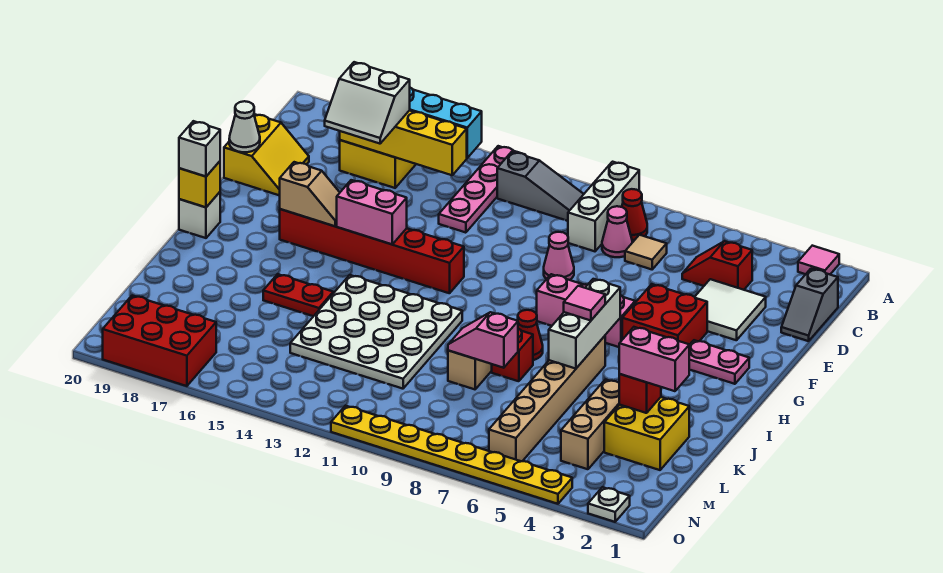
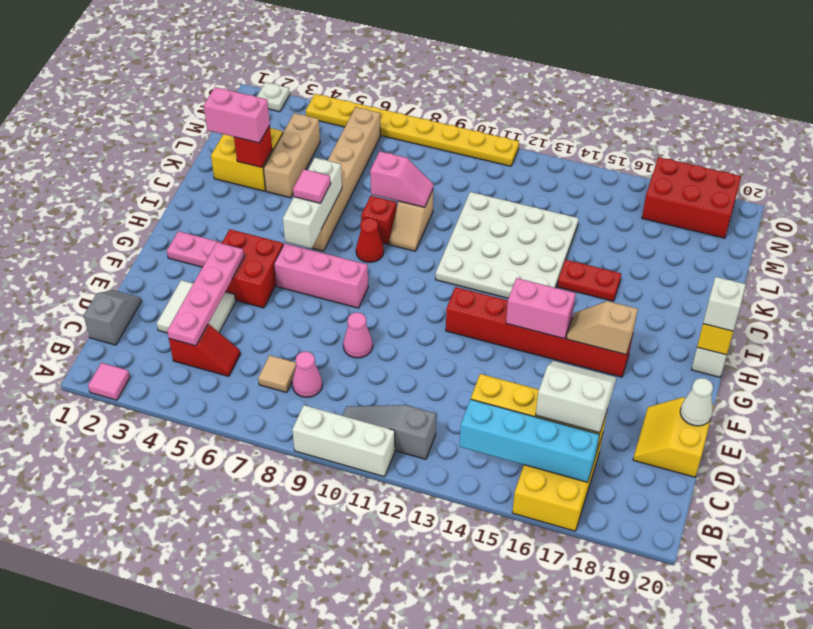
white brick A9:C9 level 1 -> white brick A9:A11 level 1
pink plate A13:D13 level 1 -> pink plate C4:F4 level 2
red cone B8 level 1 -> none

